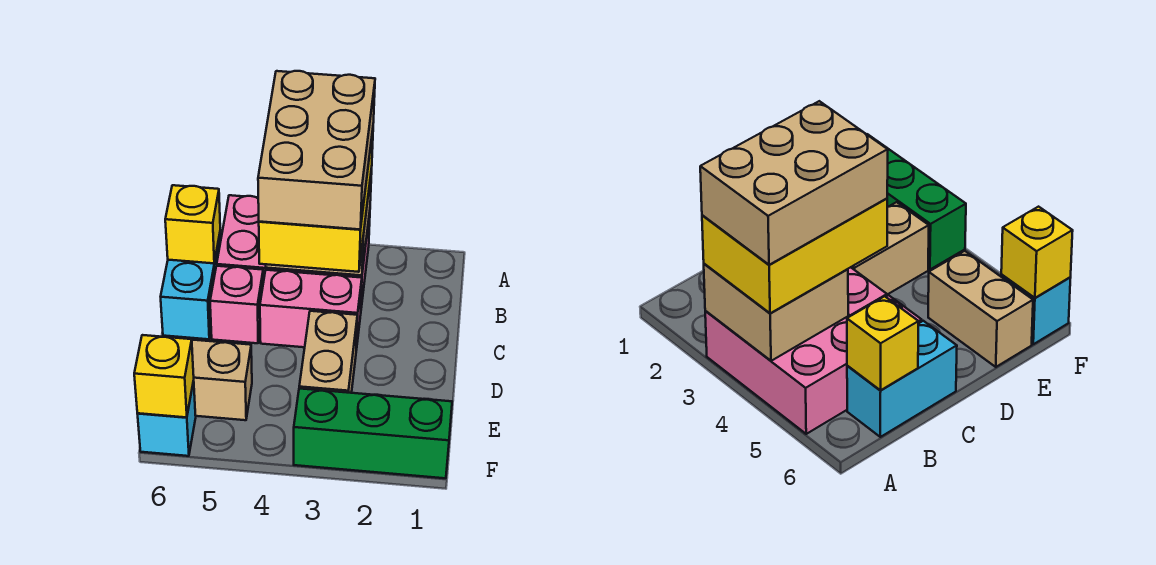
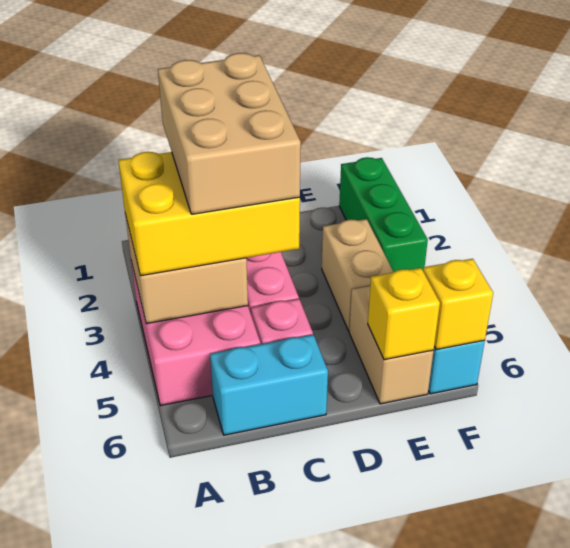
tan brick A3:C4 level 4 -> tan brick B2:C4 level 4
yellow brick B6 level 2 -> yellow brick E6 level 2
tan brick D3:E3 level 1 -> tan brick E3:E4 level 1

